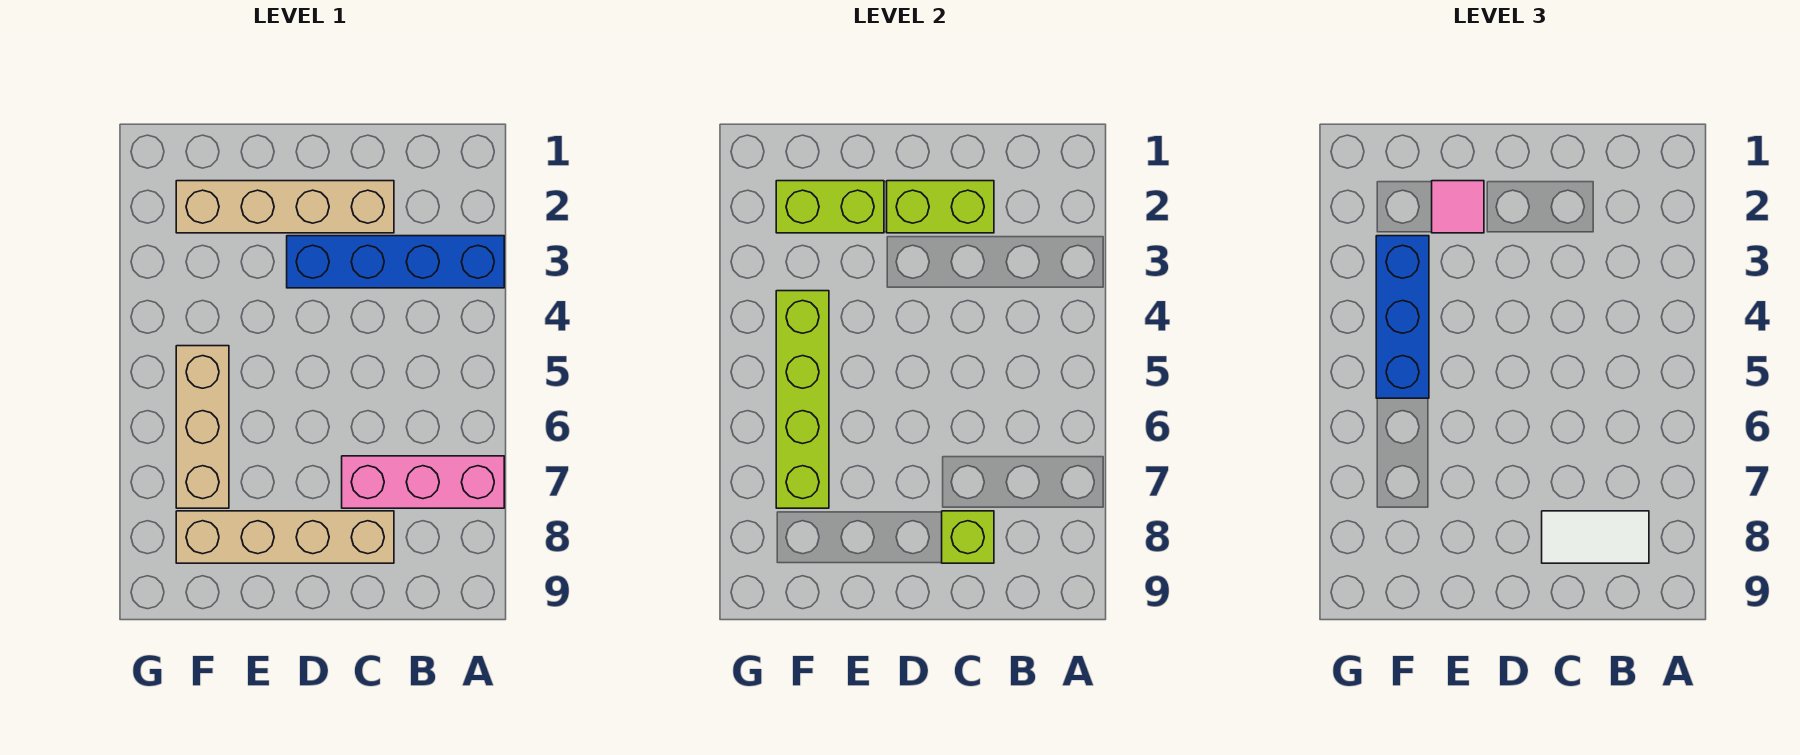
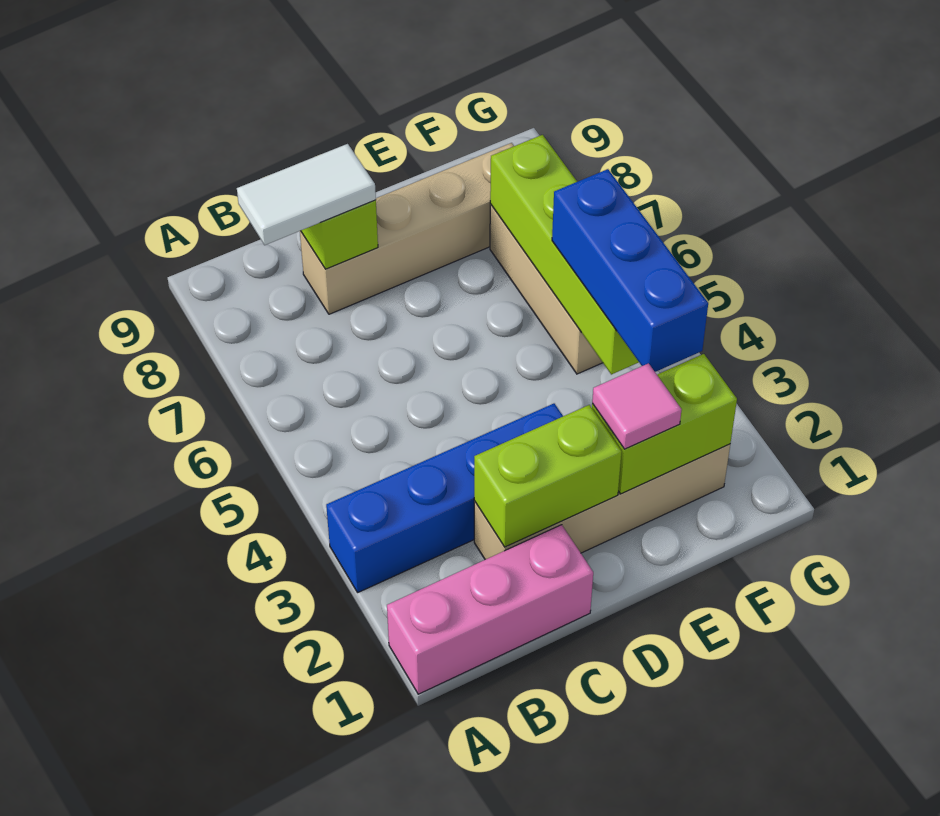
pink brick A7:C7 level 1 -> pink brick A1:C1 level 1

